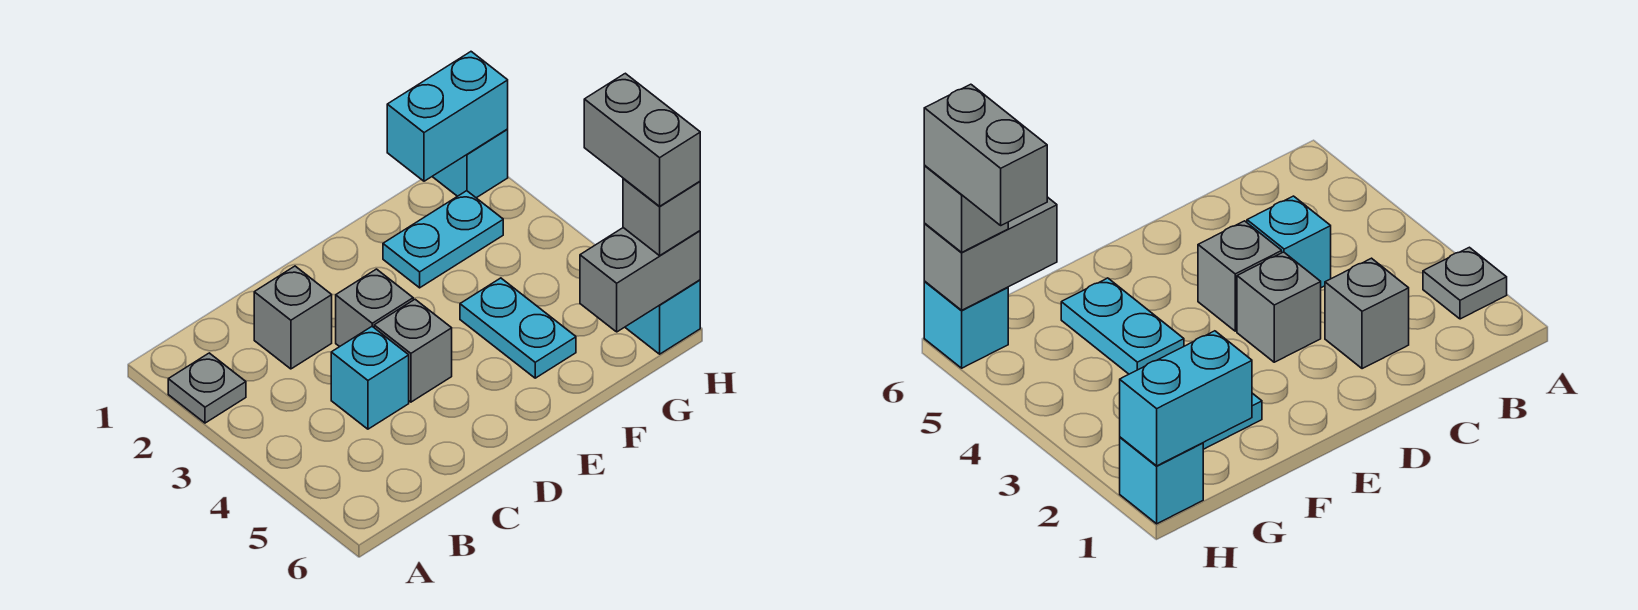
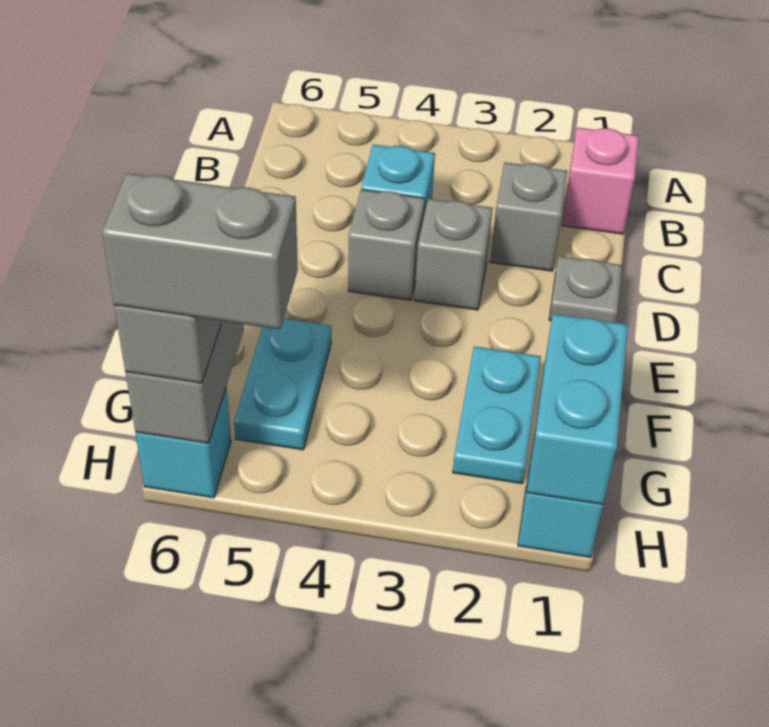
grey plate A2 level 1 -> grey plate D1 level 1
none -> pink brick B1 level 1
cyan plate F4:F5 level 1 -> cyan plate F5:G5 level 1

